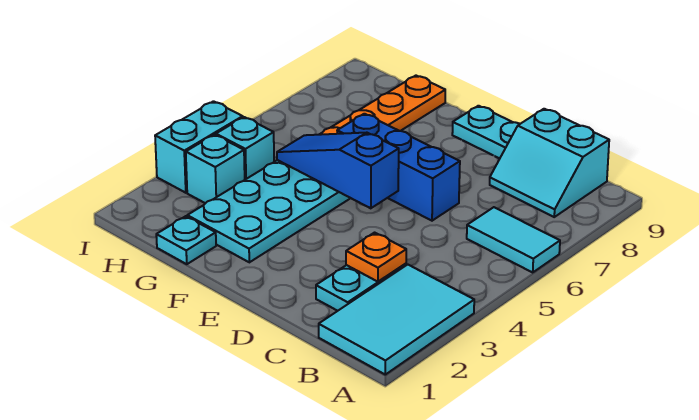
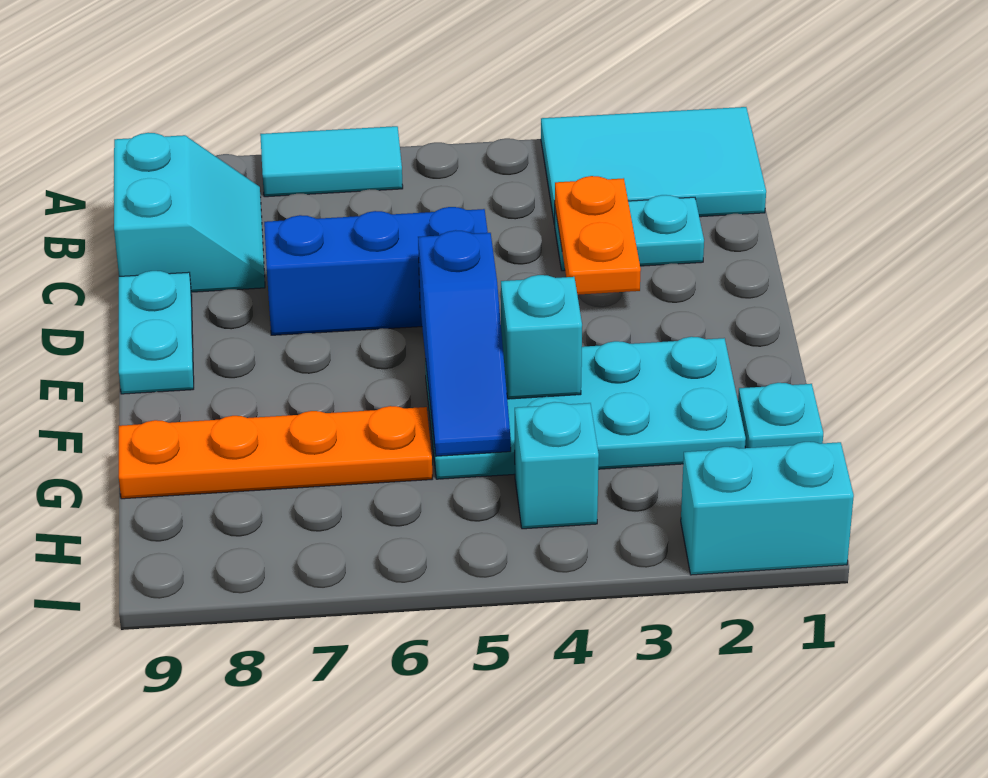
cyan tile A6:B6 level 1 -> cyan tile A6:A7 level 1
orange plate C3 level 2 -> orange plate C3:D3 level 2
blue brick D6:F6 level 1 -> blue brick D5:D7 level 1
cyan brick H3 level 1 -> cyan brick F4 level 2
cyan brick I3:I4 level 1 -> cyan brick I1:I2 level 1

